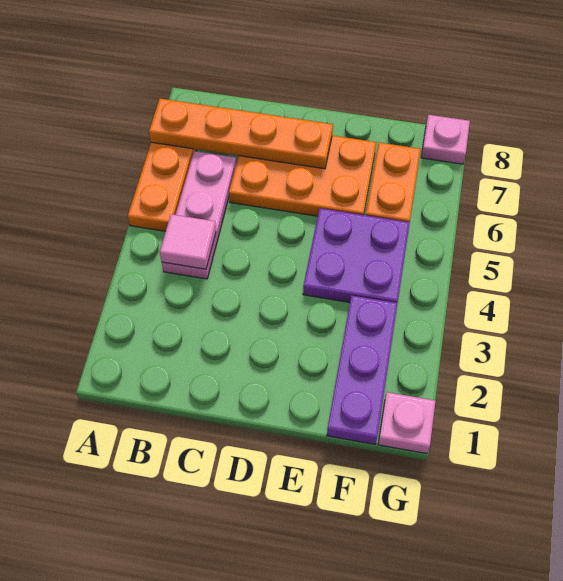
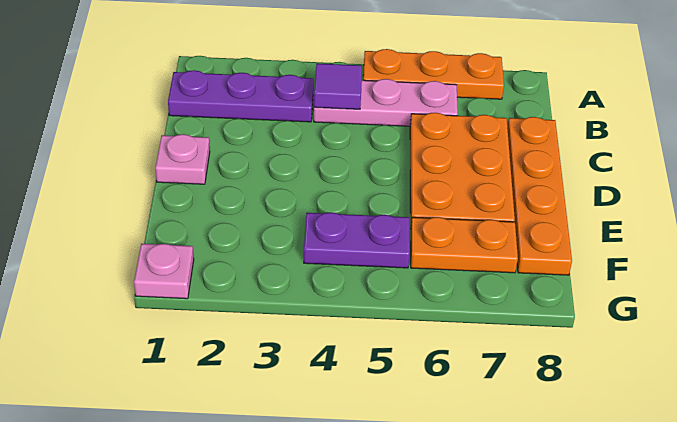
orange plate A7:D7 level 2 -> orange plate C8:F8 level 1
pink tile B4 level 2 -> purple tile B4 level 2
purple plate E4:F5 level 1 -> purple plate F4:F5 level 1
purple plate F1:F3 level 1 -> purple plate B1:B3 level 1
pink plate G8 level 1 -> pink plate D1 level 1

